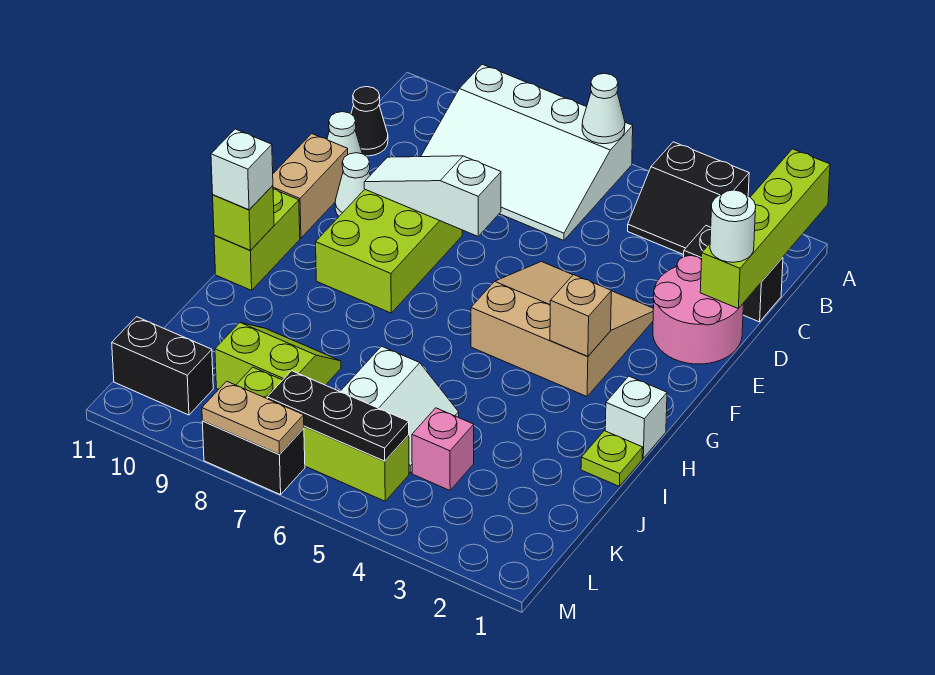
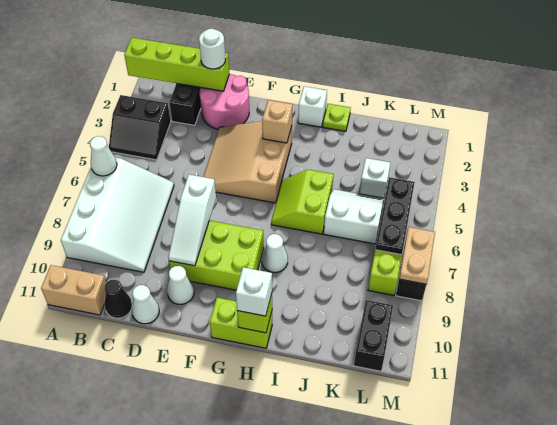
black slope A3:B4 level 1 top A -> black slope A3:B4 level 1 top 3
tan brick E11:F11 level 1 -> tan brick A11:B11 level 1
none -> white cone H8 level 1
lime slope J8:K9 level 1 top K -> lime slope H5:I6 level 1 top I
pink brick K4 level 1 -> white brick K4 level 1

